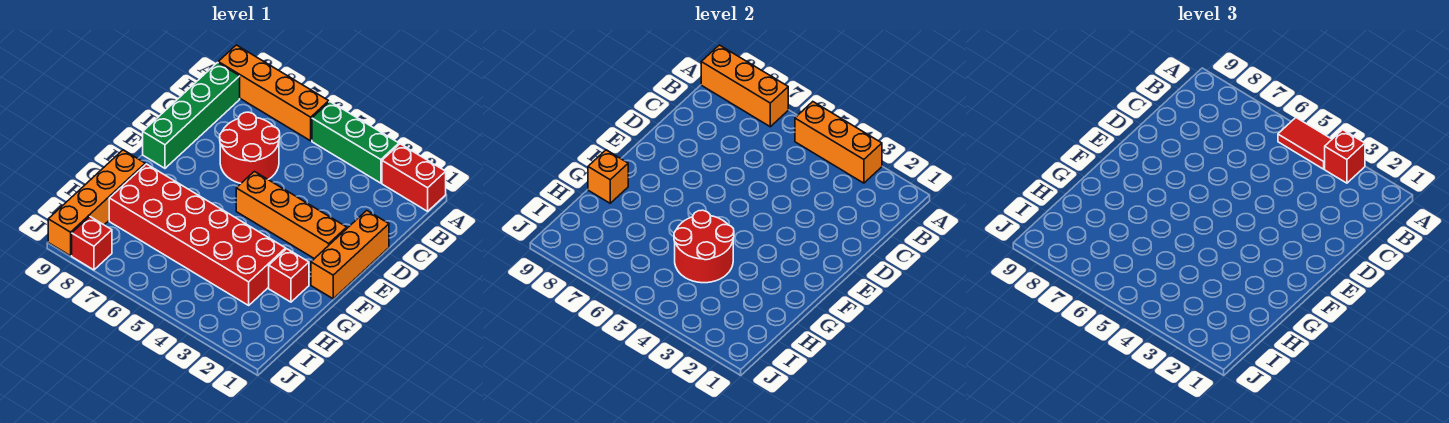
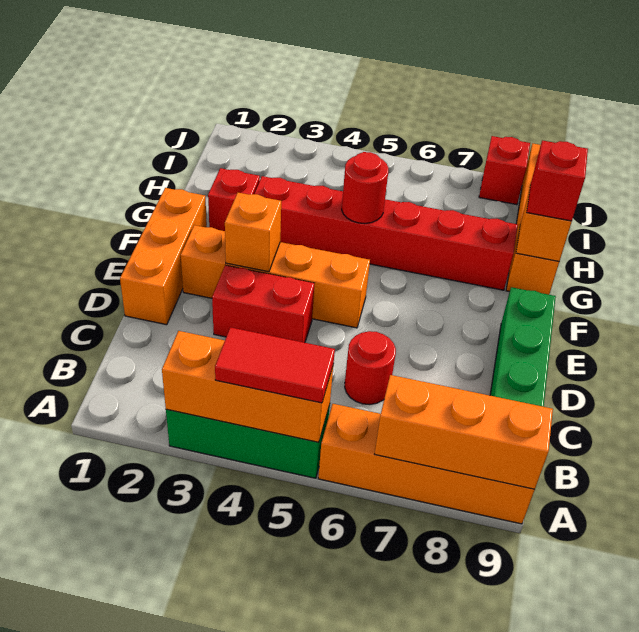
red brick A1:A2 level 1 -> red brick D3:D4 level 1
red brick A3 level 3 -> red brick G9 level 3
red round brick C6:D7 level 1 -> red round brick C6 level 1
none -> orange brick E3 level 2
red brick G3:H8 level 1 -> red brick G3:G8 level 1
red round brick G4:H5 level 2 -> red round brick G5 level 2

